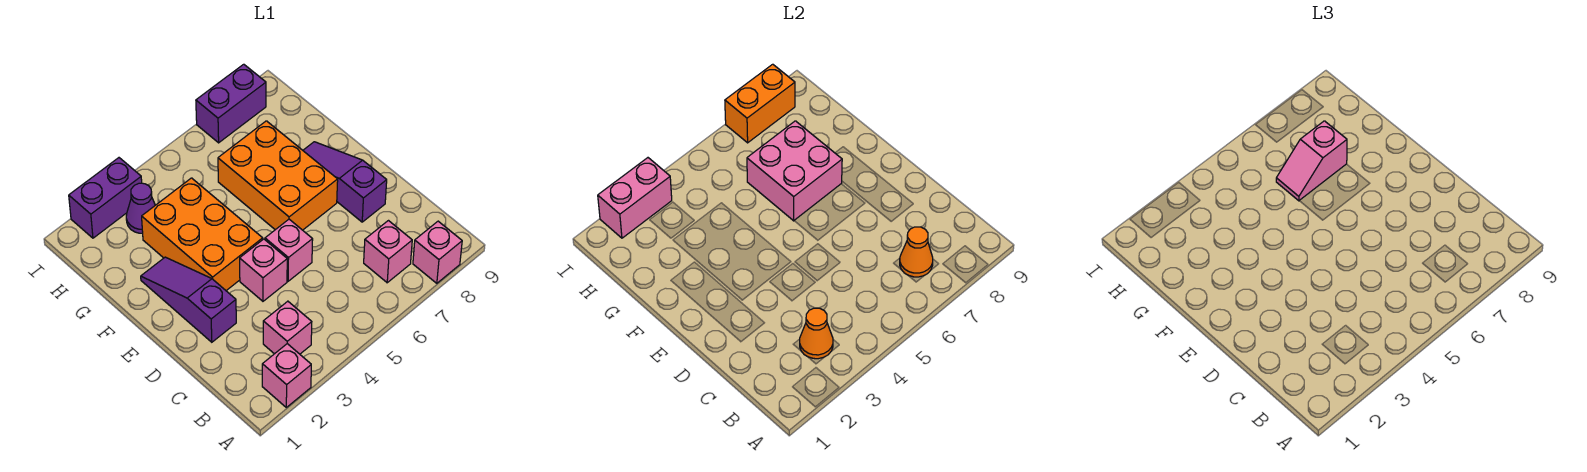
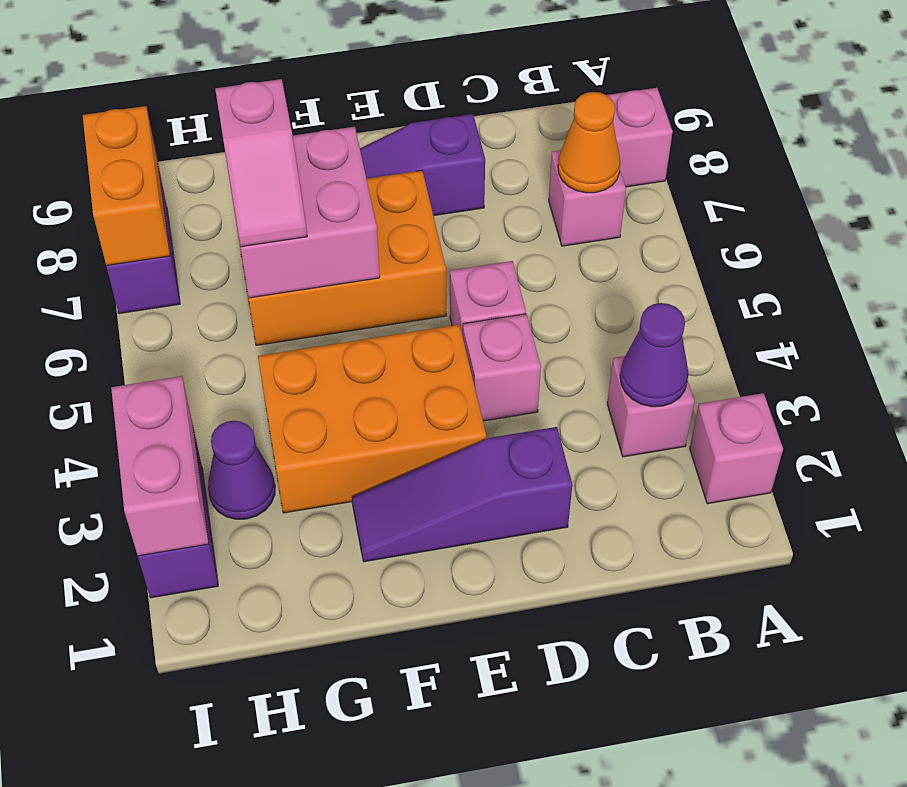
orange cone B3 level 2 -> purple cone B3 level 2

